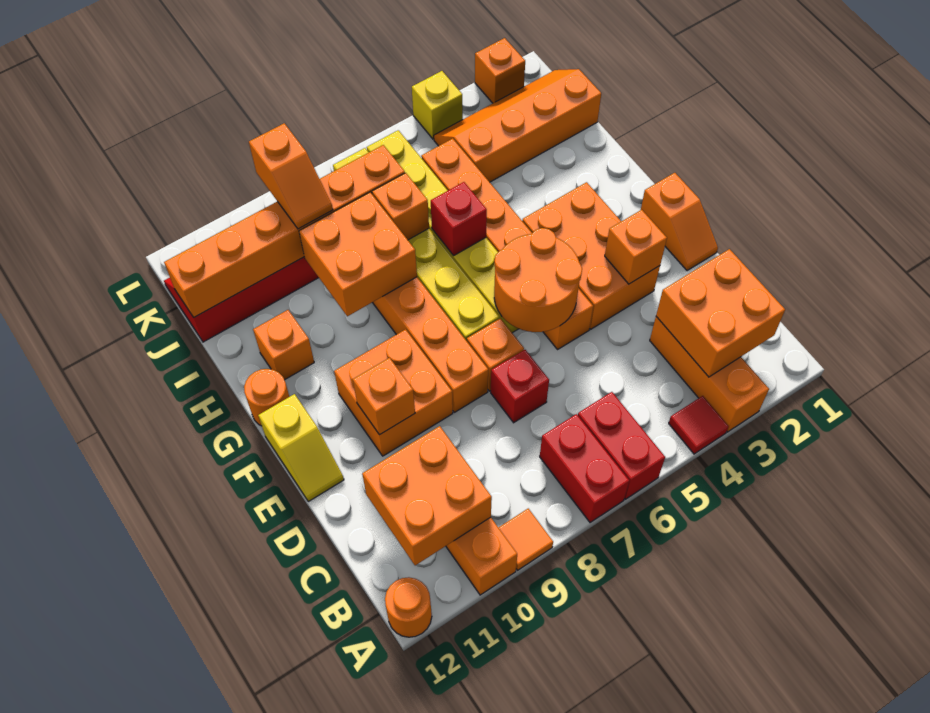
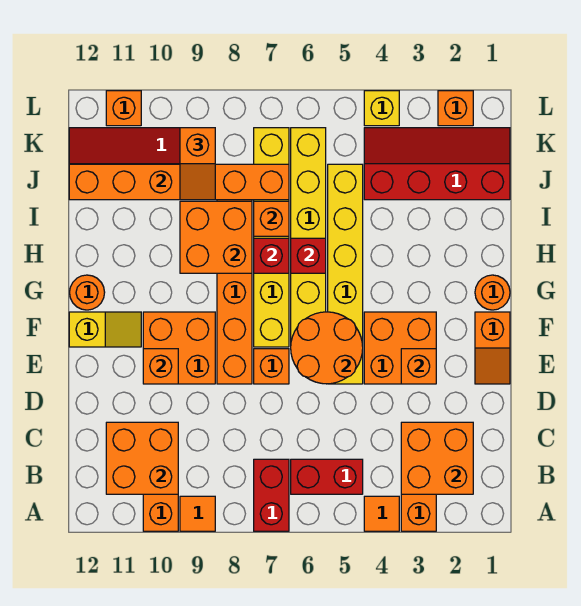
red tile A4 level 1 -> orange tile A4 level 1
red brick A6:B6 level 1 -> red brick B5:B6 level 1
orange round brick A12 level 1 -> orange round brick G1 level 1
red brick D7 level 1 -> red brick H7 level 2
orange brick E3:G4 level 1 -> orange brick E3:F4 level 1
orange brick E5:J5 level 1 -> yellow brick E5:J5 level 1
yellow slope E12:F12 level 1 top F -> yellow slope F11:F12 level 1 top 12
orange brick H11 level 1 -> orange brick L11 level 1
orange slope J1:K4 level 1 top J -> red slope J1:K4 level 1 top J

